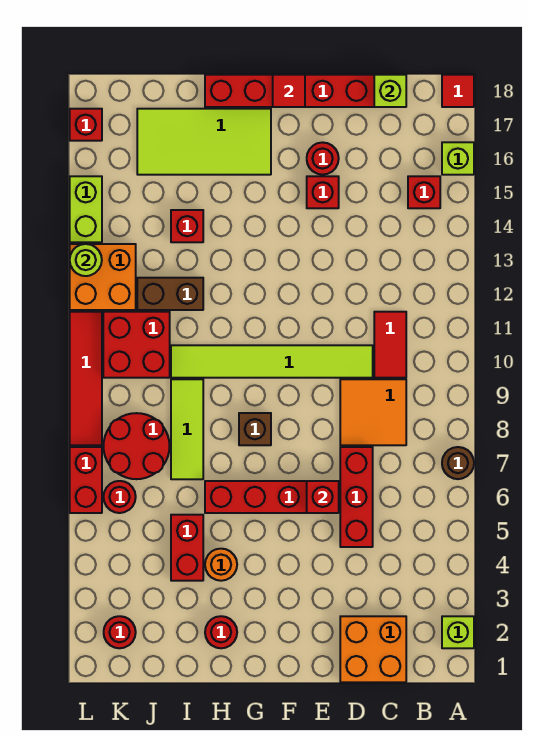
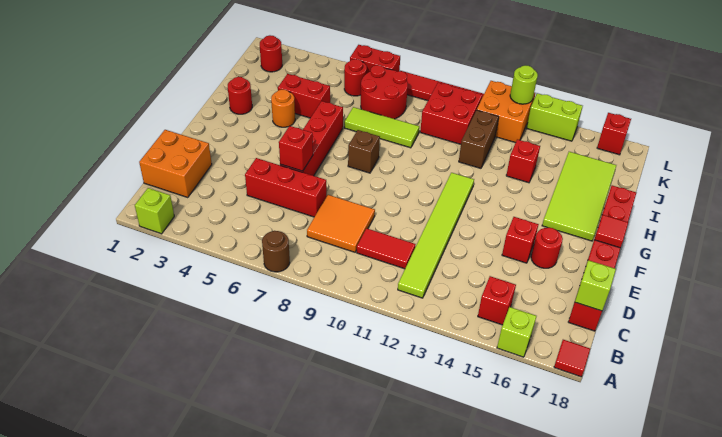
lime tile D10:I10 level 1 -> lime tile B12:G12 level 1

